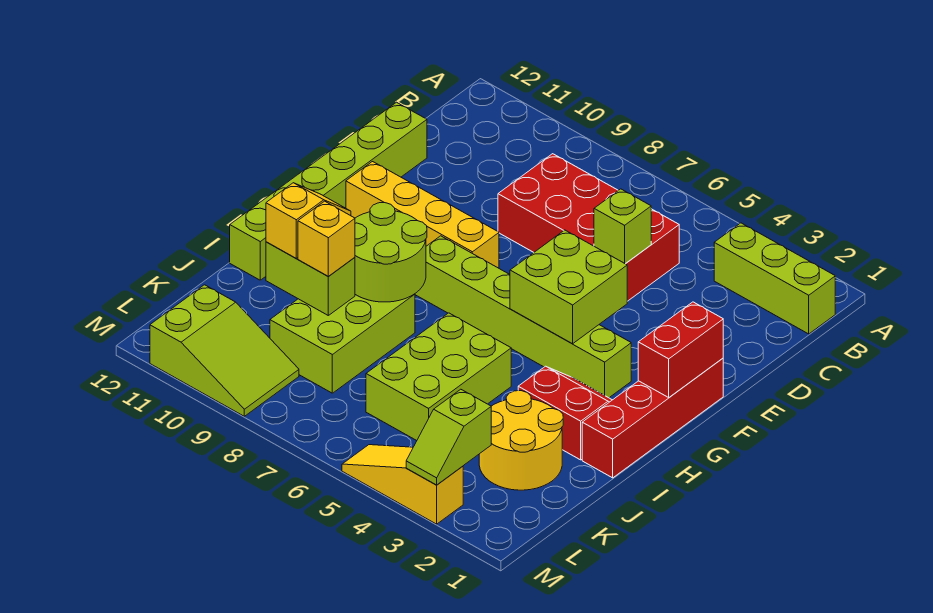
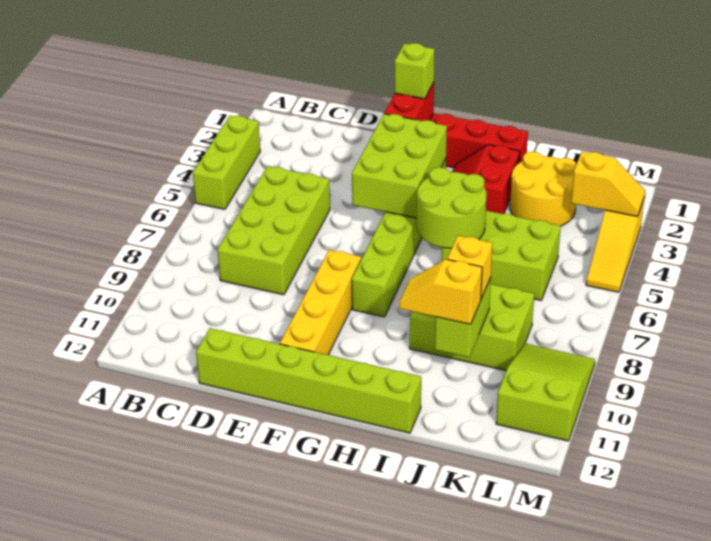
lime brick B1:B3 level 1 -> lime brick A3:A5 level 1
red brick C5:D8 level 1 -> lime brick C5:D8 level 1
lime brick D5 level 2 -> lime brick F1 level 3
red brick F1:G1 level 2 -> red brick F1:F2 level 2
lime brick F4:G5 level 2 -> lime brick F3:G5 level 2
lime round brick H8:I9 level 2 -> lime round brick H5:I6 level 2
lime slope L3:M3 level 2 top L -> yellow slope L3:M3 level 2 top L

